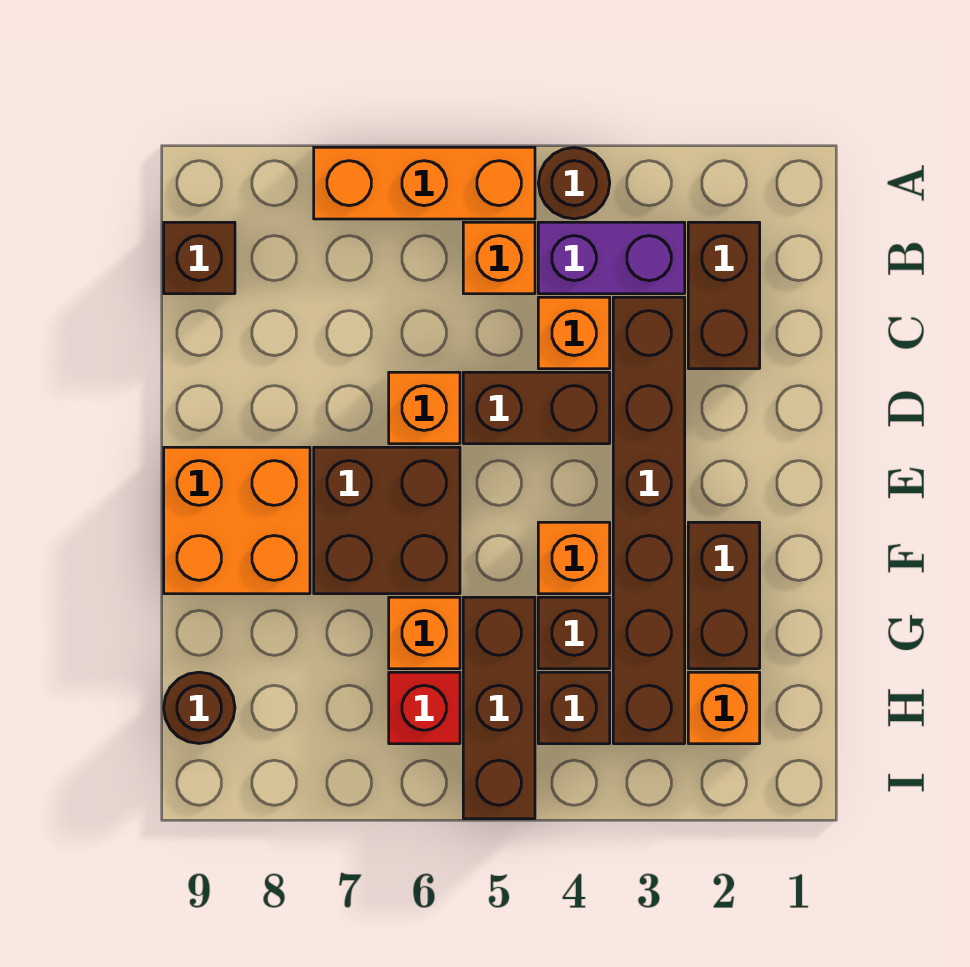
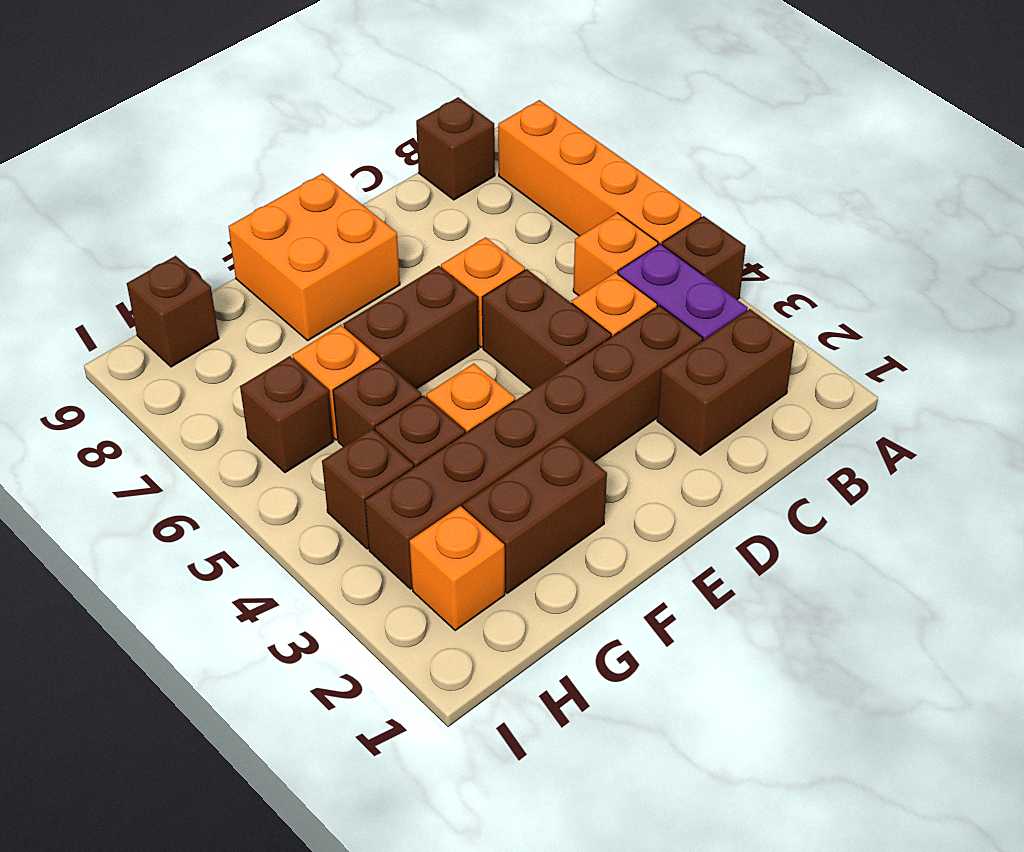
brown round brick A4 level 1 -> brown brick A4 level 1
orange brick A5:A7 level 1 -> orange brick A5:A8 level 1
brown brick E6:F7 level 1 -> brown brick E6:F6 level 1
brown brick G5:I5 level 1 -> brown brick G5 level 1
red brick H6 level 1 -> brown brick H6 level 1
brown round brick H9 level 1 -> brown brick H9 level 1

